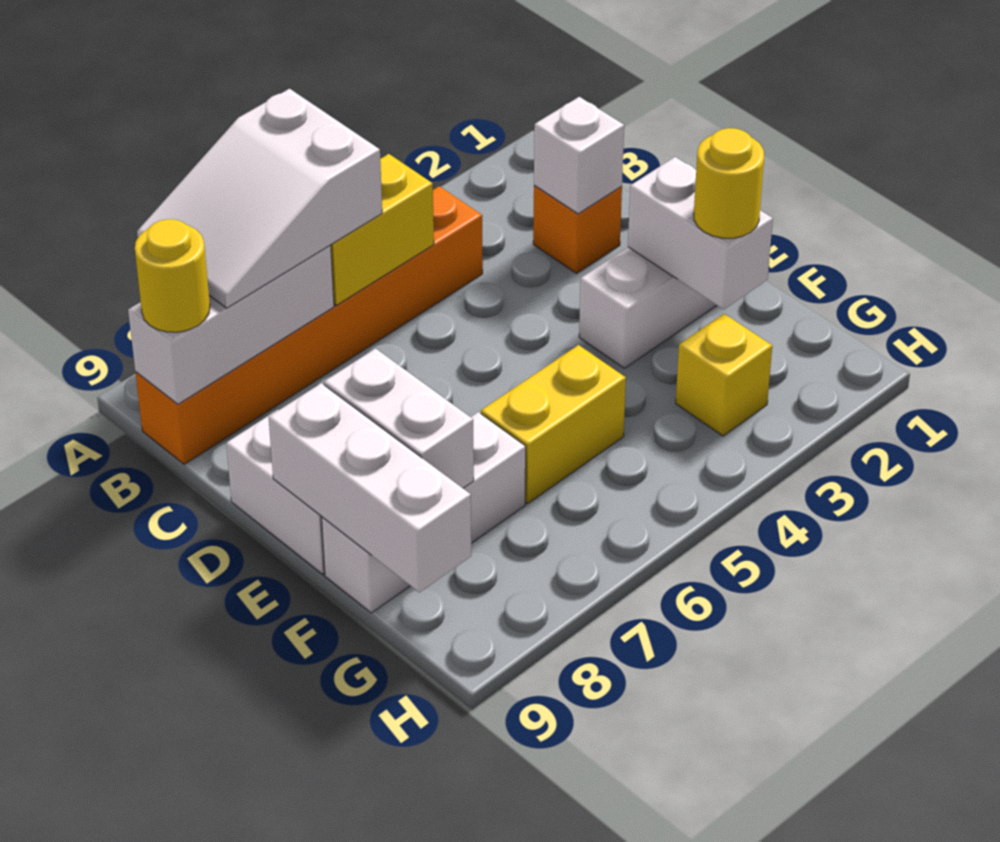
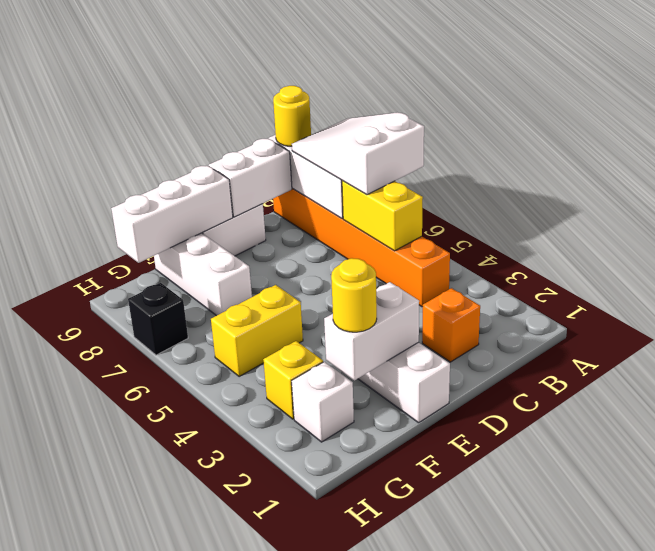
white brick C2 level 2 -> white brick G2 level 1
white brick E8:F8 level 2 -> white brick C9:D9 level 2
yellow brick F5:F6 level 1 -> yellow brick F5:G5 level 1
none -> black brick H7 level 1

